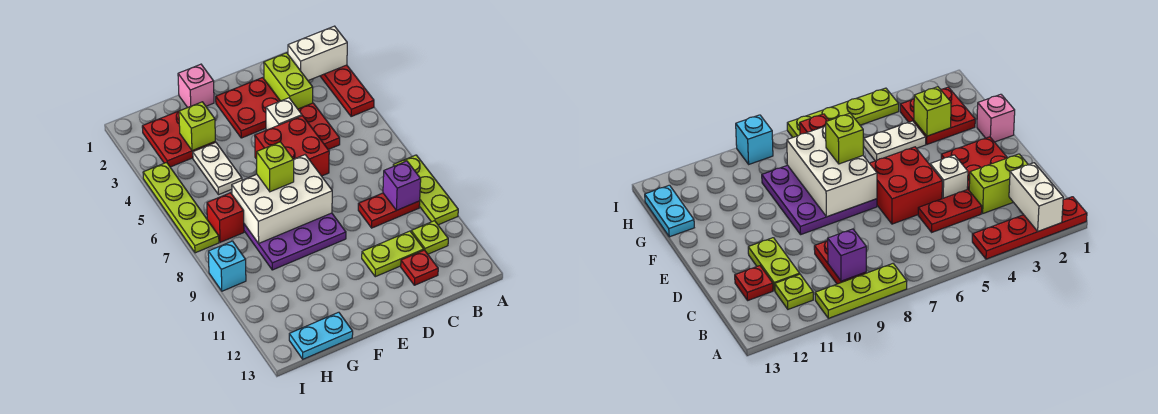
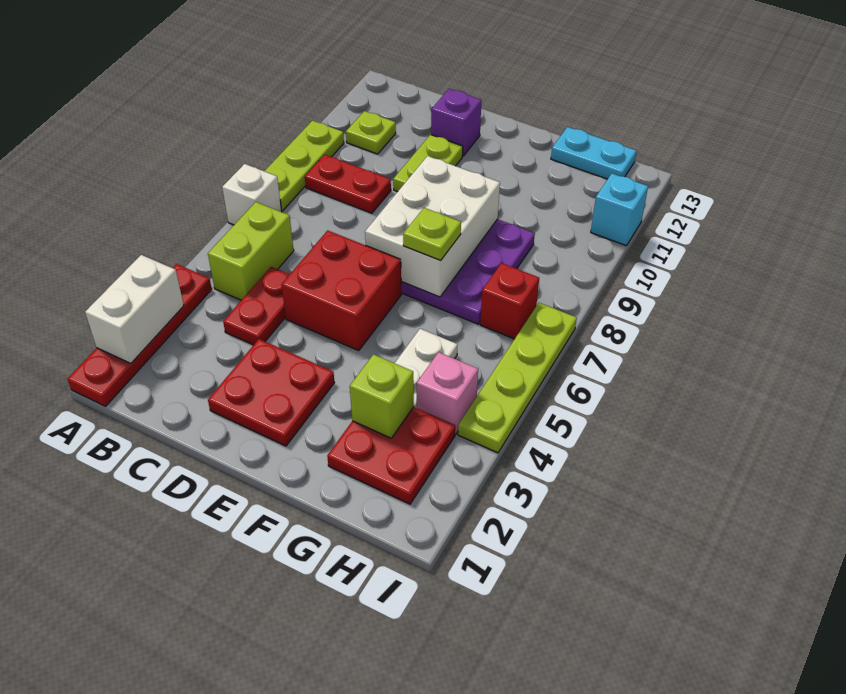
white brick A2:B2 level 2 -> white brick A2:A3 level 2
purple brick B9 level 2 -> purple brick D12 level 1
lime brick C2:C3 level 1 -> lime brick B5:B6 level 1
lime plate C11:D11 level 1 -> lime plate D10:D11 level 1
red plate C12 level 1 -> none
white brick D4 level 1 -> white brick A7 level 1
white brick E7:G8 level 2 -> white brick E7:F9 level 2
pink brick F1 level 1 -> pink brick H4 level 1
lime brick F7 level 3 -> lime plate F7 level 3
cyan brick I9 level 1 -> cyan brick I11 level 1

